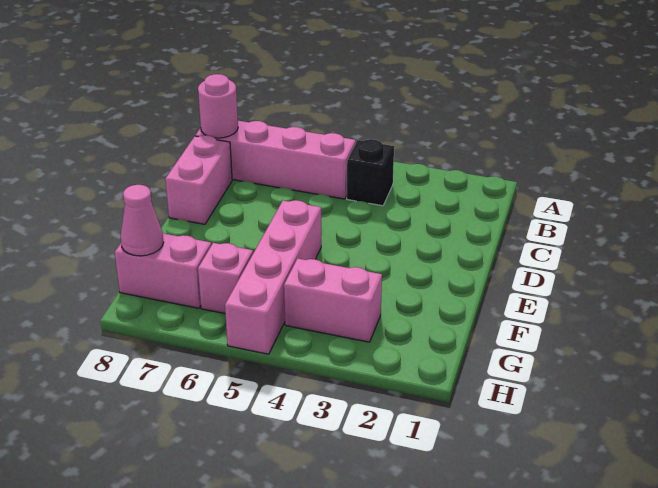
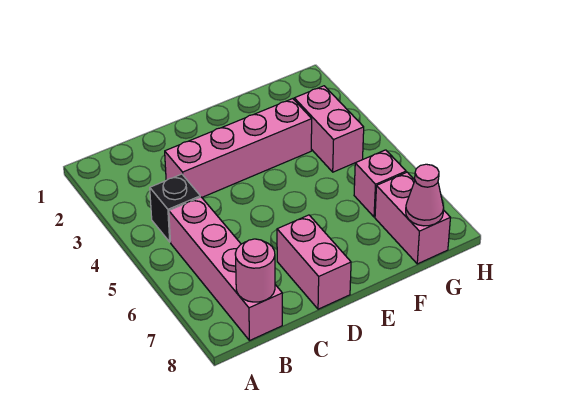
pink brick C8:D8 level 1 -> pink brick D7:D8 level 1
pink brick E5:H5 level 1 -> pink brick C3:F3 level 1

